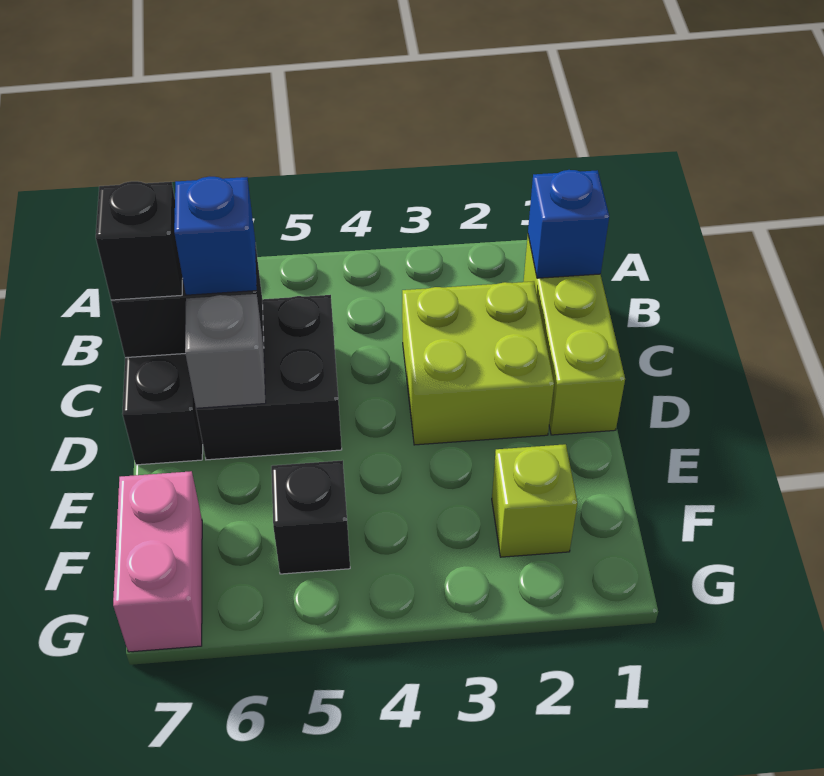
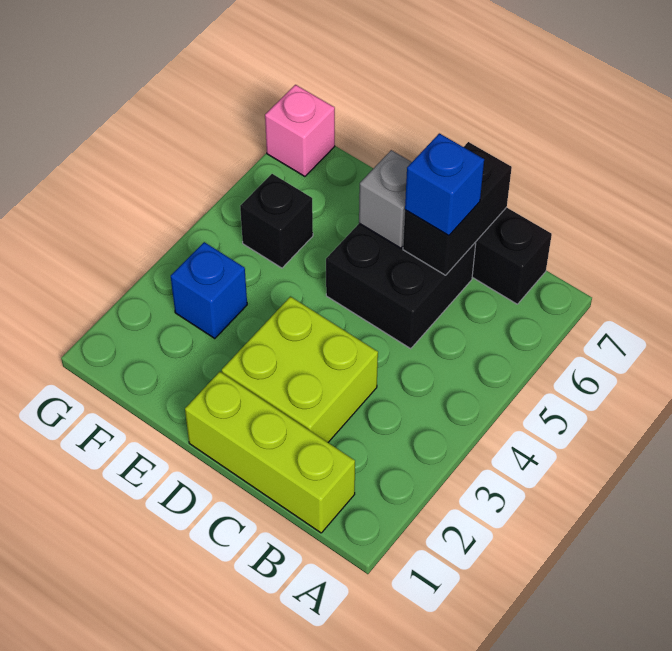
blue brick B1 level 2 -> blue brick F3 level 1
black brick C7 level 3 -> none
lime brick F2 level 1 -> none
pink brick F7:G7 level 1 -> pink brick G7 level 1

